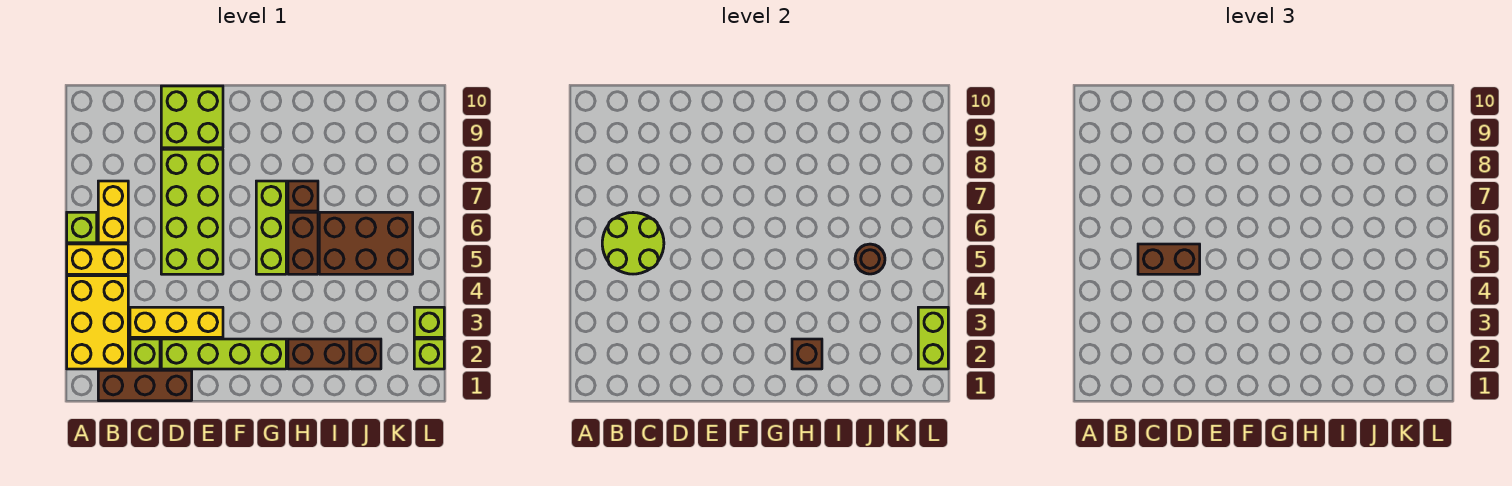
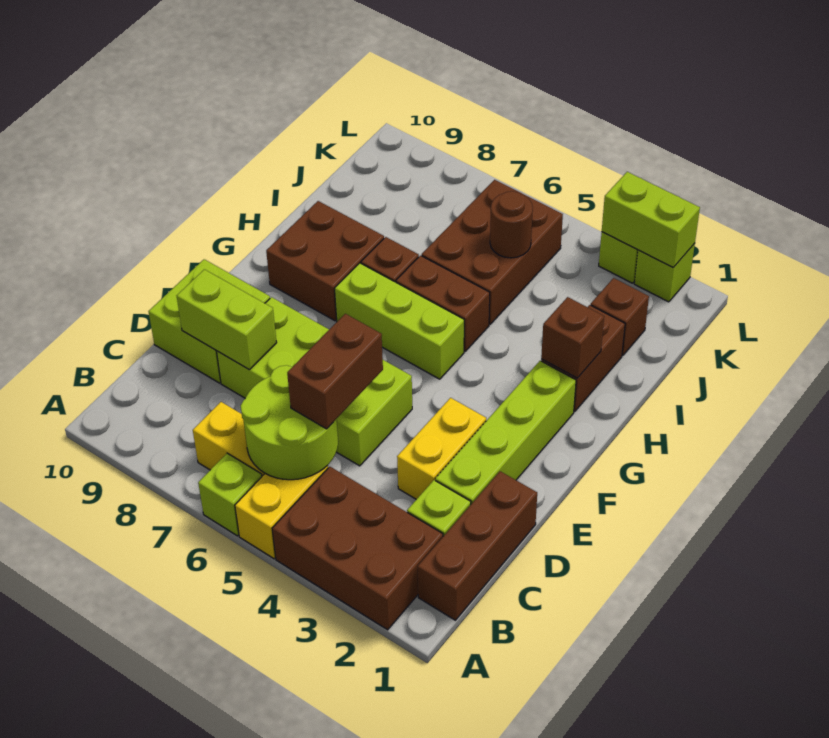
yellow brick A2:B4 level 1 -> brown brick A2:B4 level 1
yellow brick C3:E3 level 1 -> yellow brick D3:E3 level 1
none -> lime brick D8:D9 level 2
none -> brown brick G8:H9 level 1

